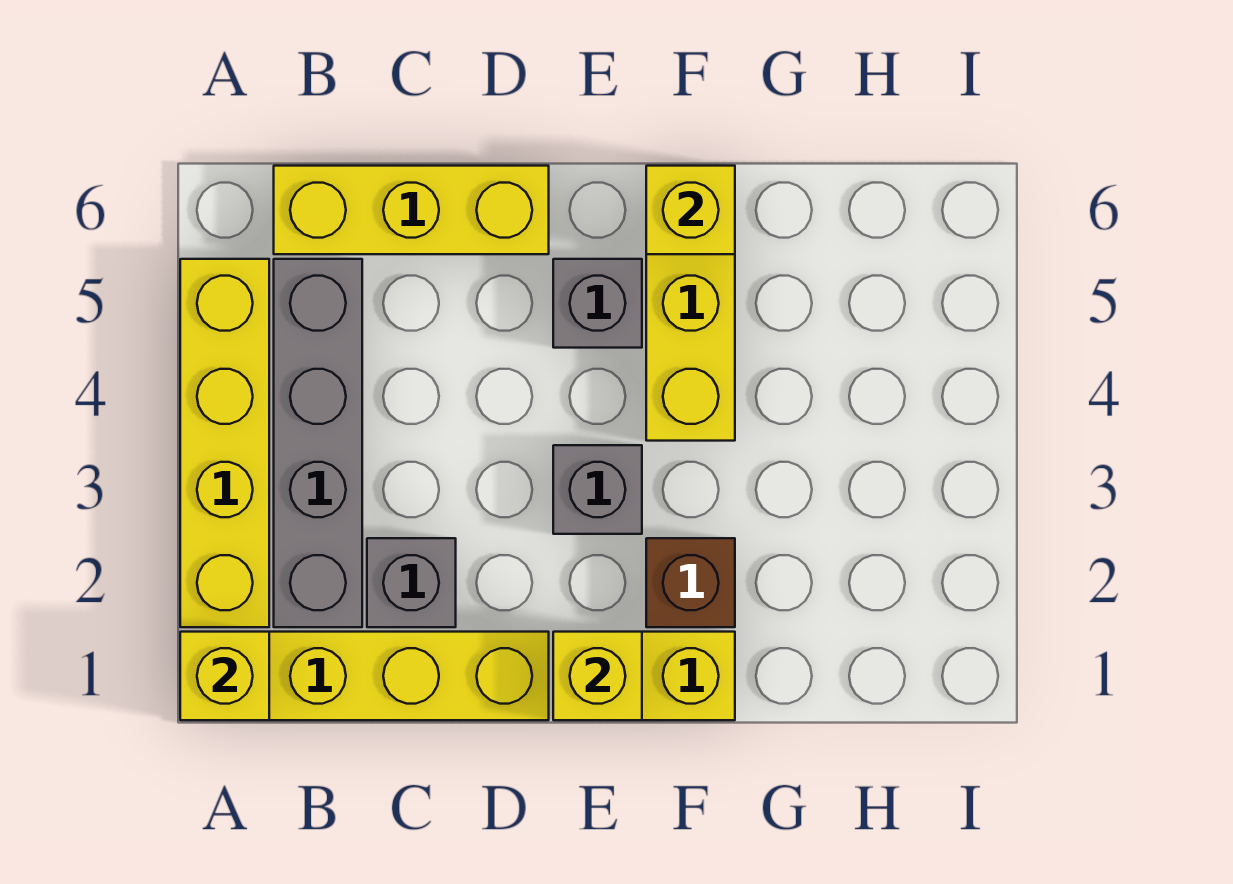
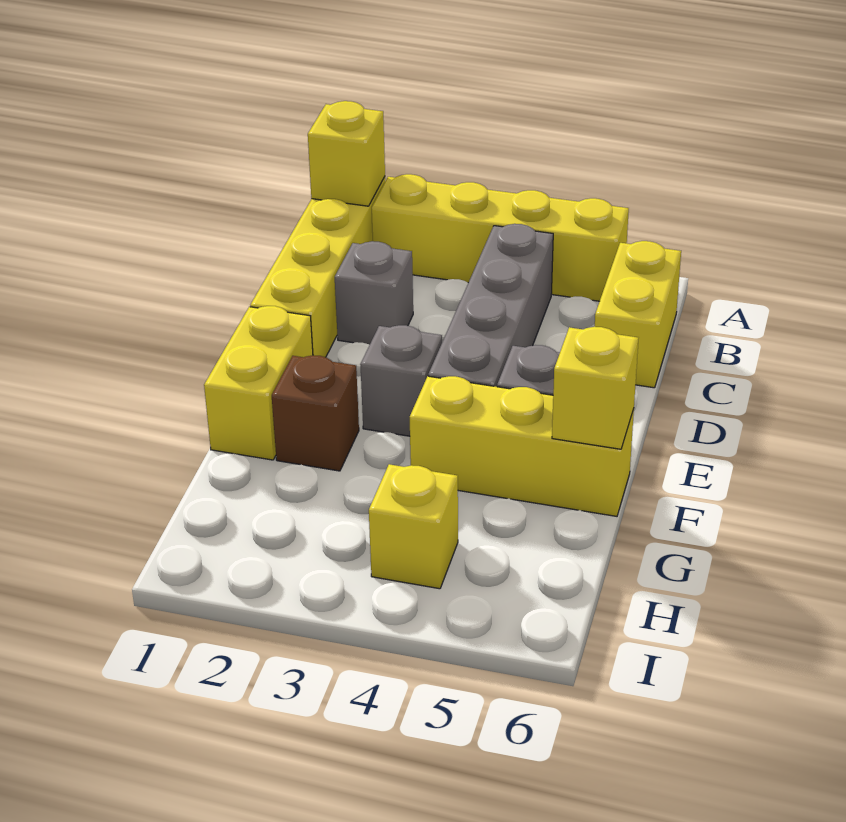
grey brick B2:B5 level 1 -> grey brick B4:E4 level 1
yellow brick B6:D6 level 1 -> yellow brick B6:C6 level 1
yellow brick E1 level 2 -> yellow brick H4 level 1

